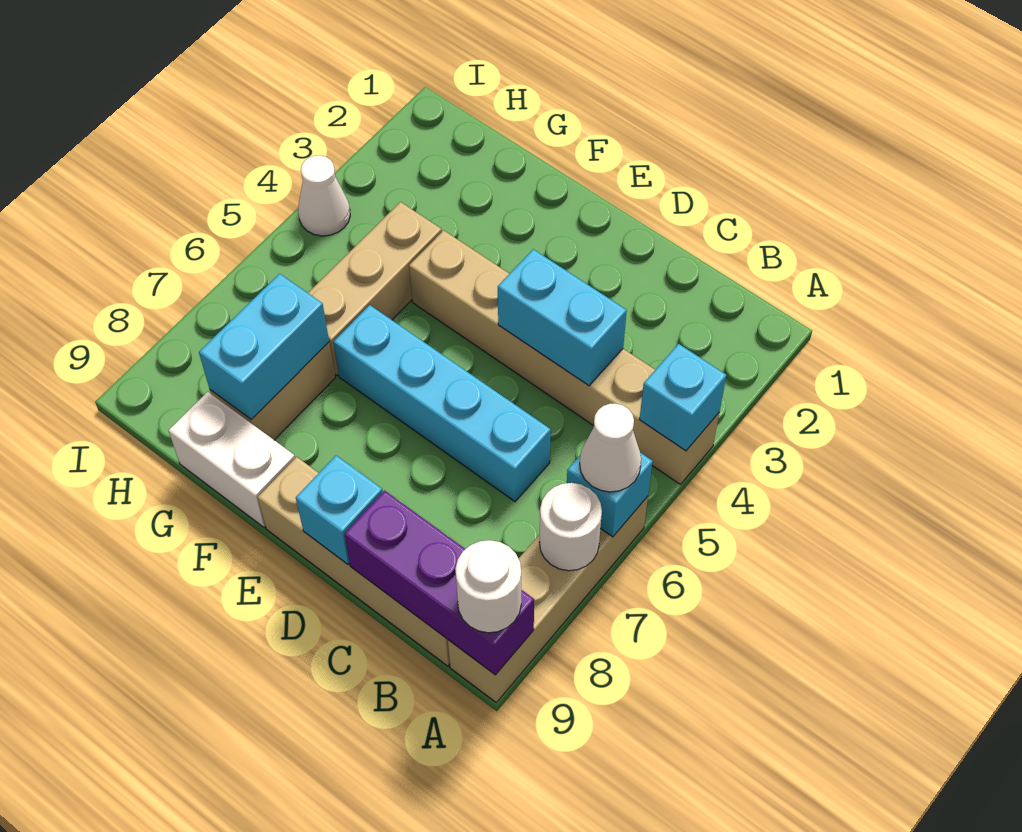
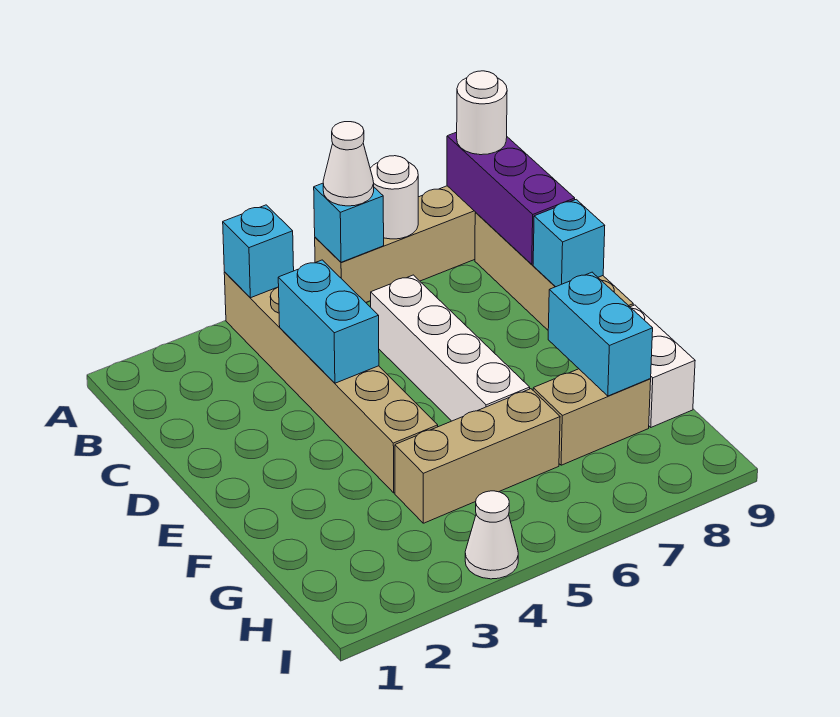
cyan brick C6:F6 level 1 -> white brick C6:F6 level 1
cyan brick G7:G8 level 2 -> cyan brick F8:G8 level 2

